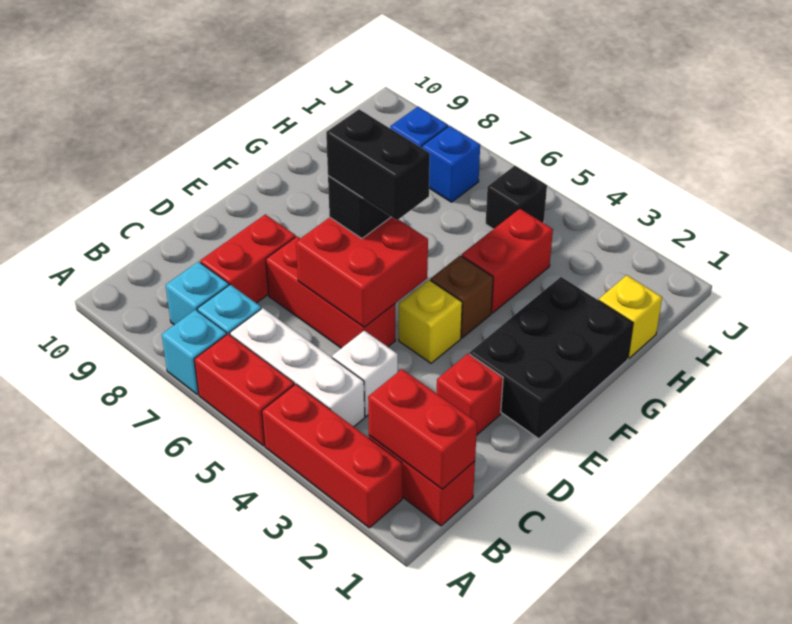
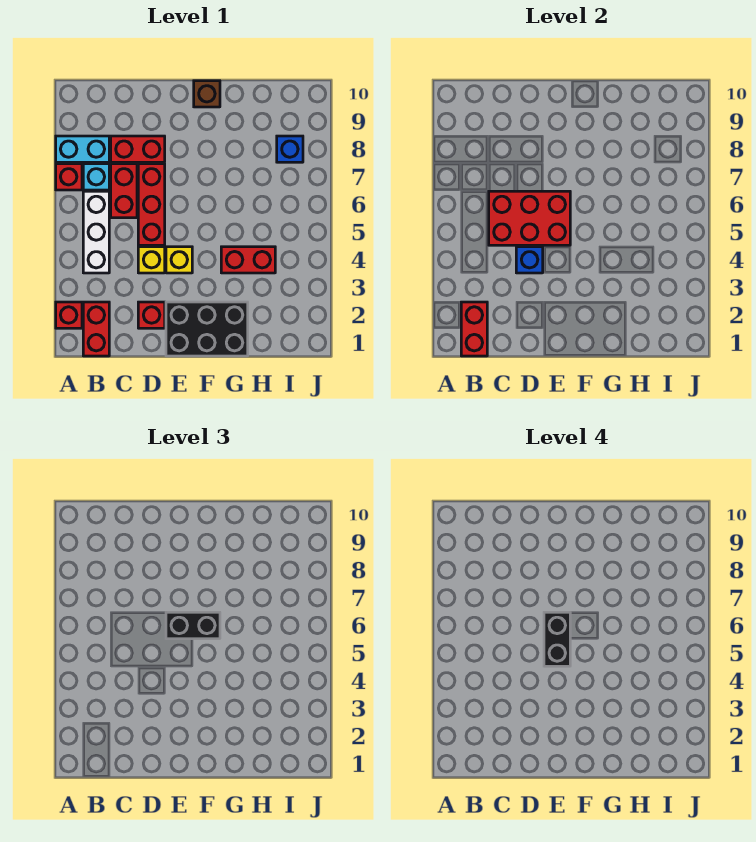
red brick A2:A4 level 1 -> red brick A2 level 1
red brick A5:A6 level 1 -> red brick C6:C7 level 1
cyan brick A7 level 1 -> red brick A7 level 1
cyan brick B8 level 1 -> cyan brick A8:B8 level 1
white brick C4 level 1 -> none
red brick D5:E6 level 2 -> red brick C5:E6 level 2
brown brick F4 level 1 -> brown brick F10 level 1
yellow brick H1 level 1 -> yellow brick D4 level 1
black brick I5 level 1 -> none
blue brick I7 level 1 -> blue brick D4 level 2

